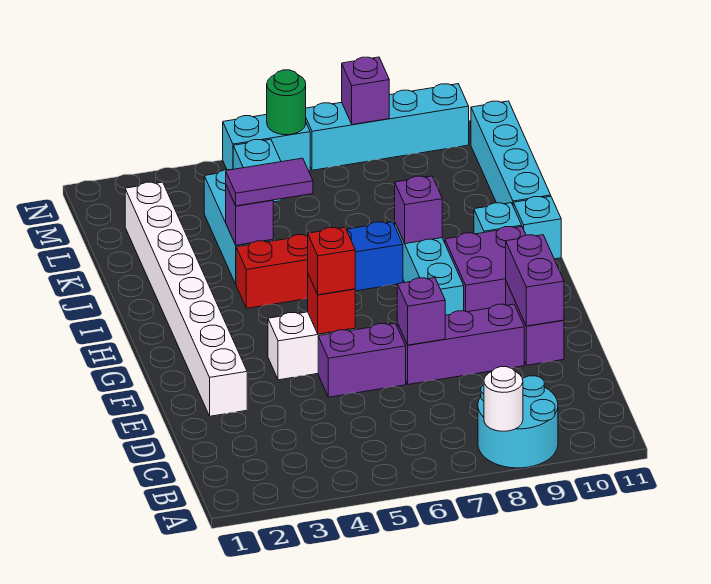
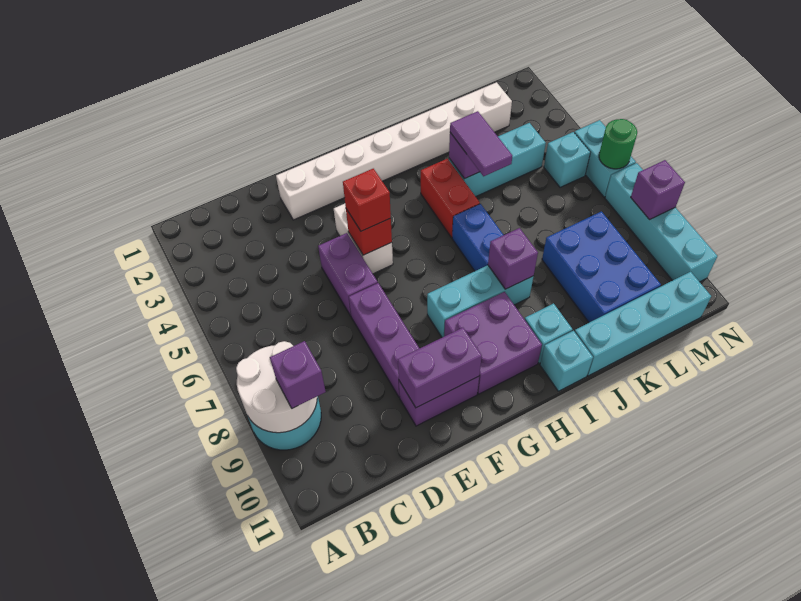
white round brick A8 level 2 -> white round brick A8:B9 level 2
purple brick E7 level 2 -> purple brick B9 level 3
none -> blue brick K8:L10 level 1

